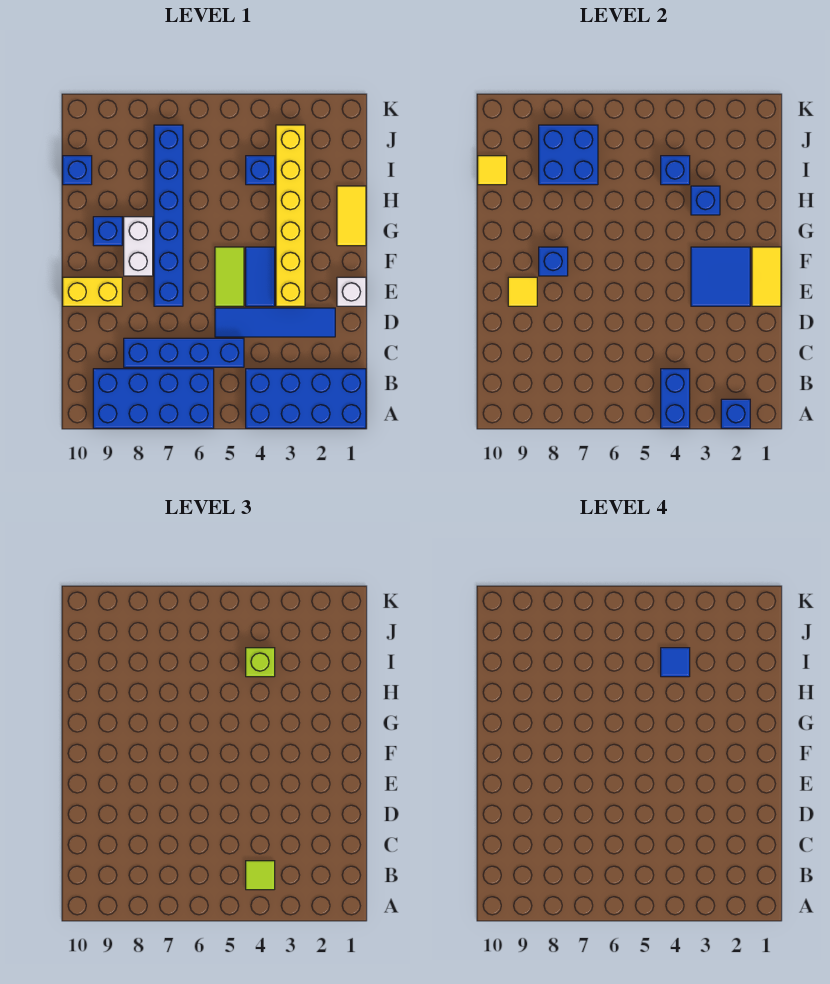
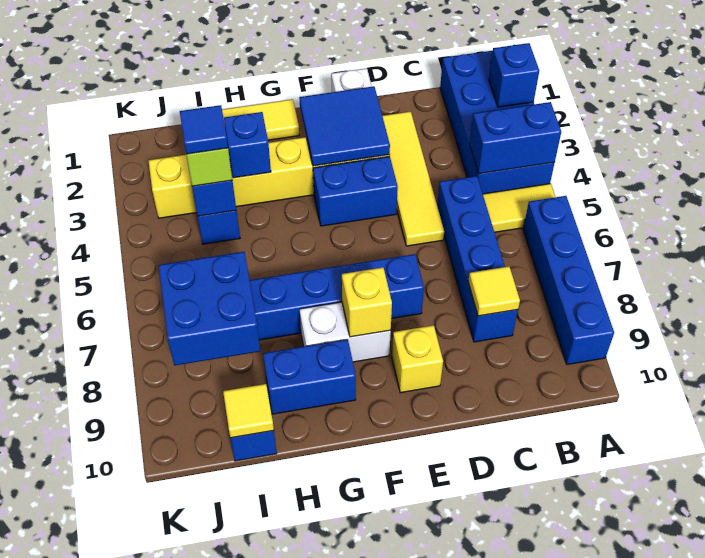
blue brick A6:B9 level 1 -> blue brick A6:A9 level 1
lime tile B4 level 3 -> none
blue tile D2:D5 level 1 -> yellow tile D2:D5 level 1
yellow tile E1:F1 level 2 -> yellow tile A5:B5 level 1
blue tile E4:F4 level 1 -> blue brick E4:F4 level 1
lime tile E5:F5 level 1 -> none
yellow brick E9:E10 level 1 -> yellow brick E9 level 1
yellow tile E9 level 2 -> yellow tile C8 level 2
blue brick F8 level 2 -> yellow brick F8 level 2
blue brick G9 level 1 -> blue brick G9:H9 level 1

